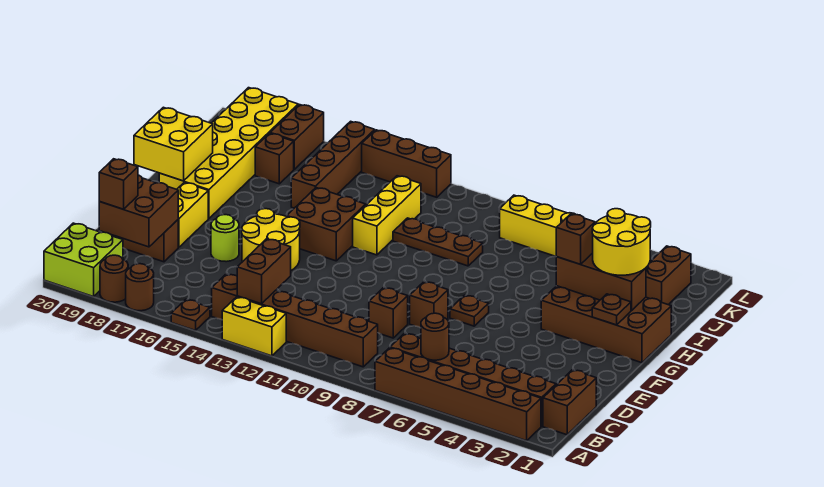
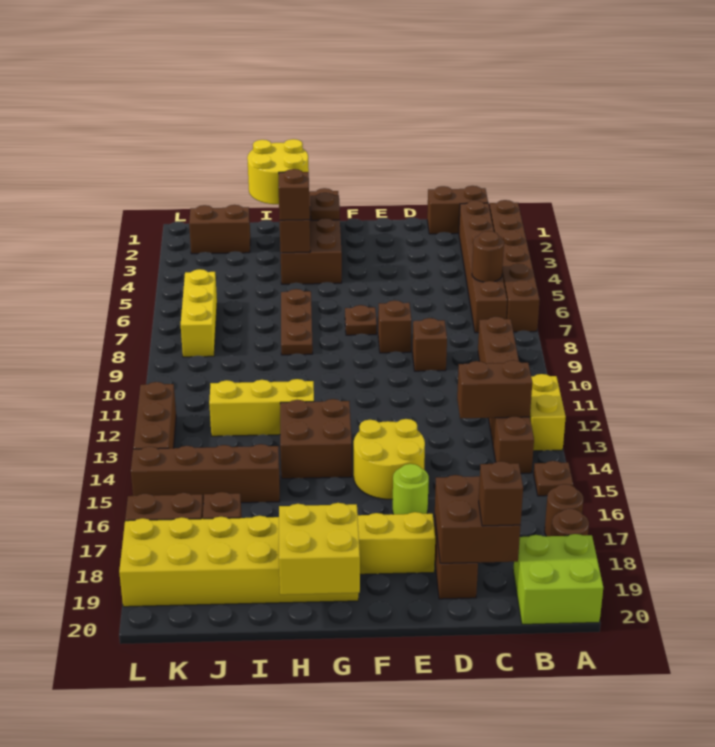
brown plate I9:I11 level 1 -> brown plate H6:H8 level 1

